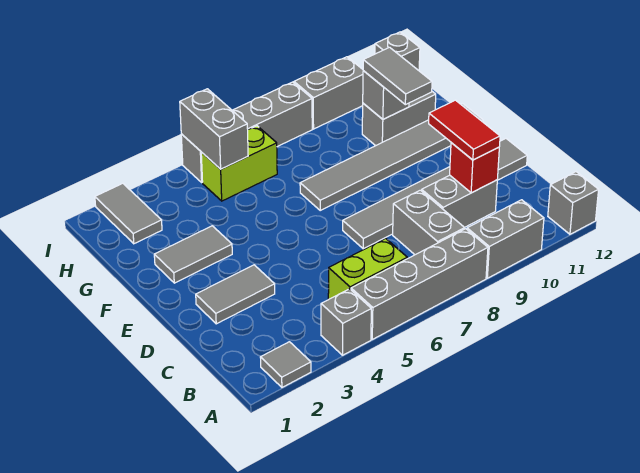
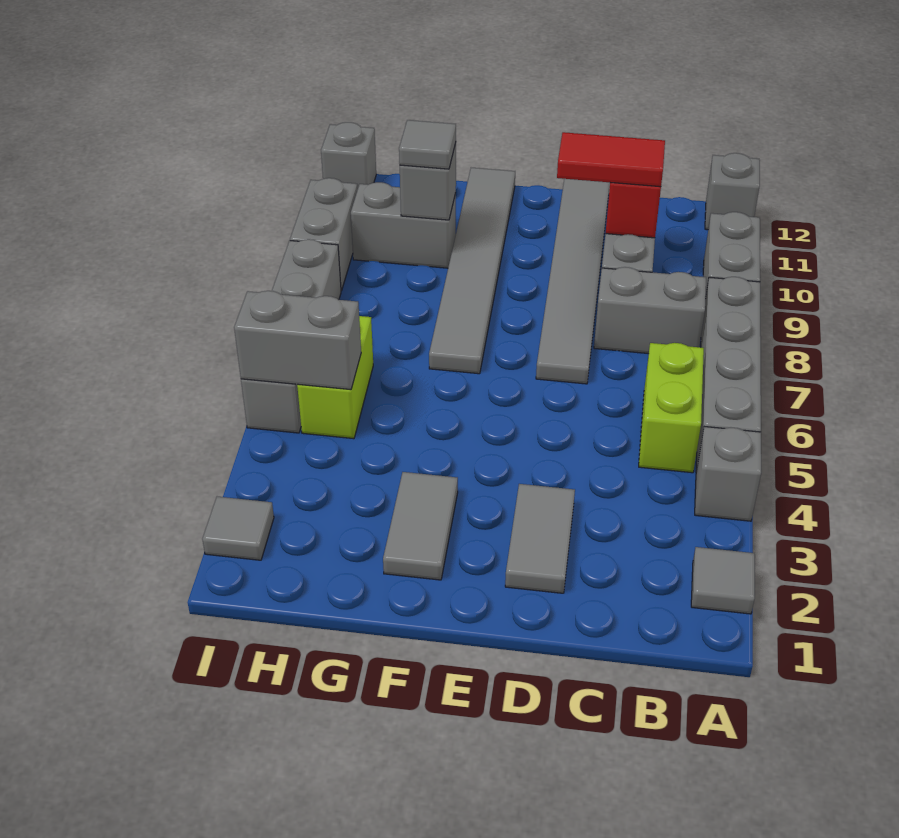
grey tile F10:G10 level 3 -> grey tile G10 level 3
grey brick G10:G11 level 1 -> grey brick G10:H10 level 1
grey tile H2:I2 level 1 -> grey tile I2 level 1

